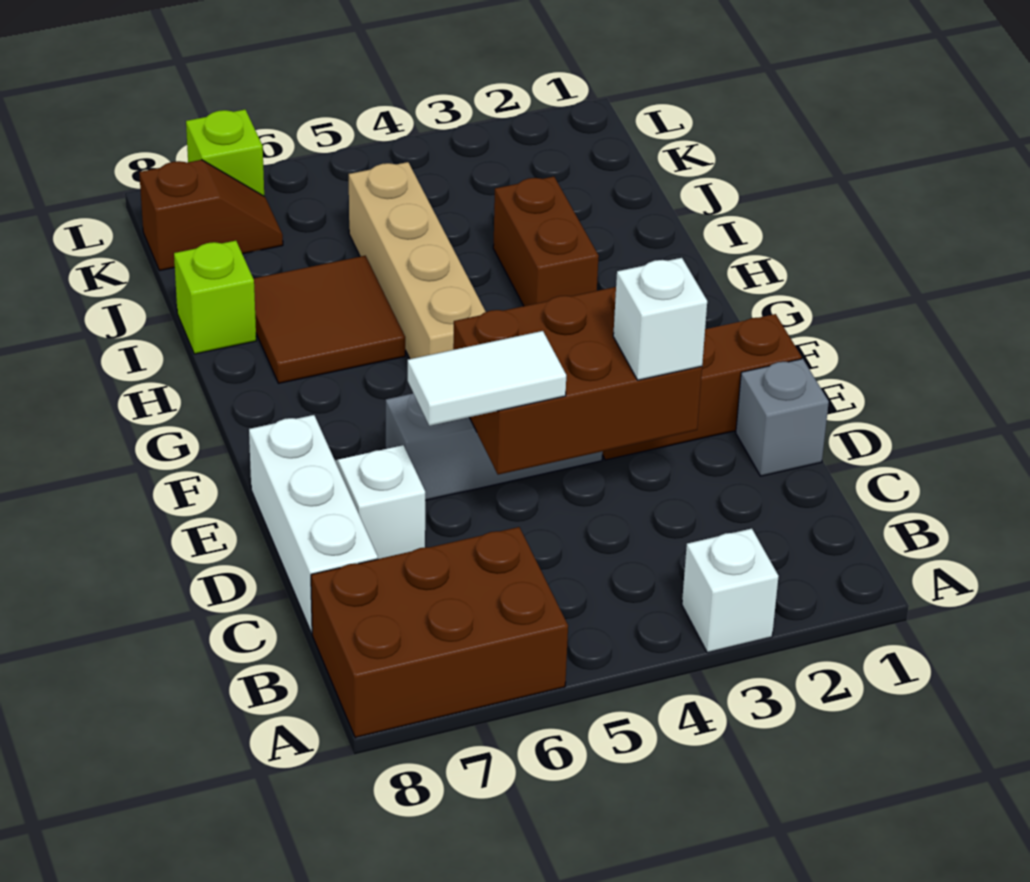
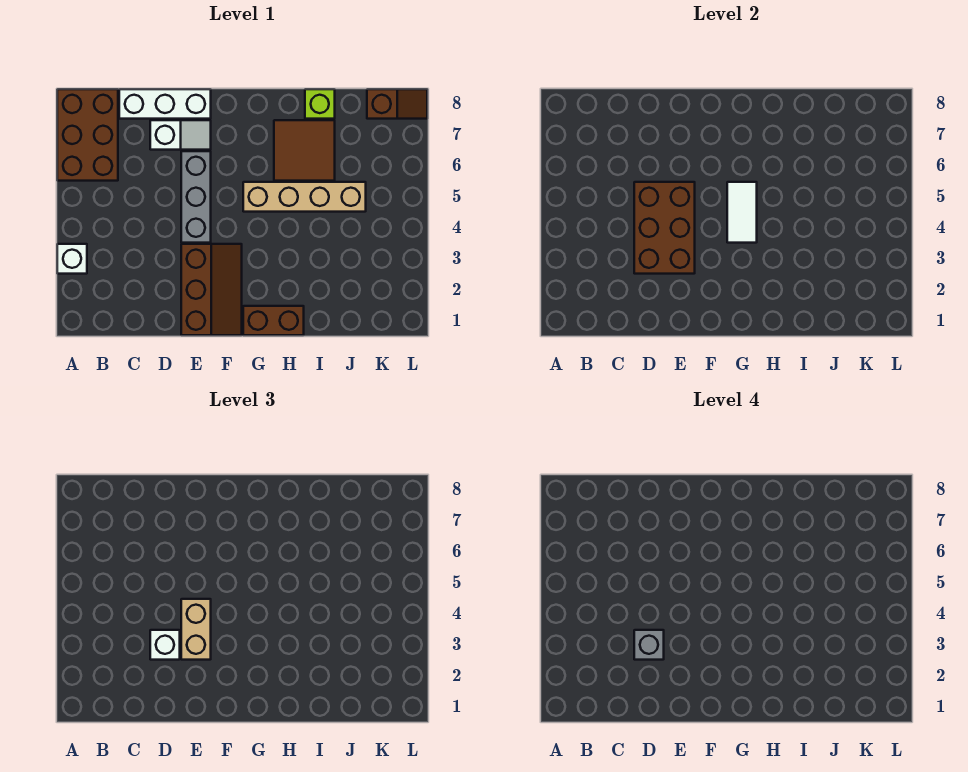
grey brick D1 level 1 -> grey brick D3 level 4
white tile D5:D6 level 3 -> white tile G4:G5 level 2
none -> tan brick E3:E4 level 3
brown brick H3:I3 level 1 -> brown brick G1:H1 level 1
brown slope K7:K8 level 1 top 8 -> brown slope K8:L8 level 1 top K
lime brick L7 level 1 -> none

